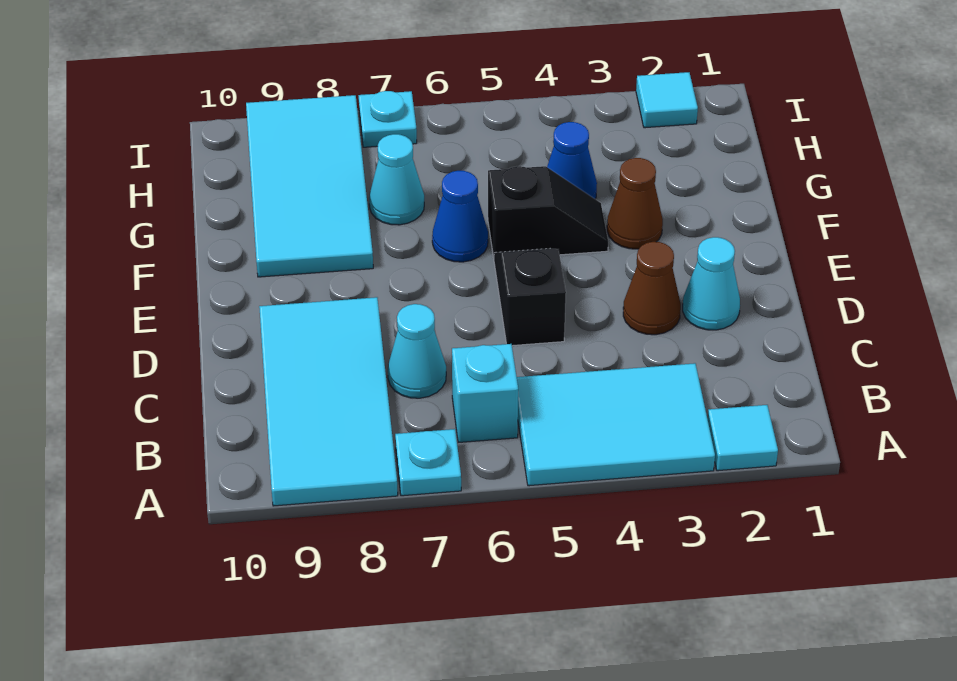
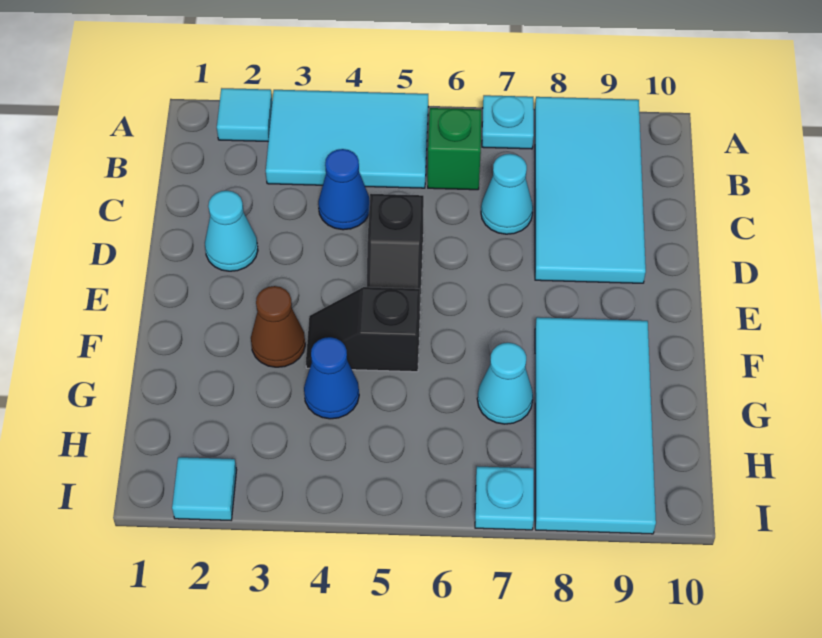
cyan brick B6 level 1 -> green brick B6 level 1
brown cone D3 level 1 -> none
blue cone F6 level 1 -> blue cone C4 level 1

